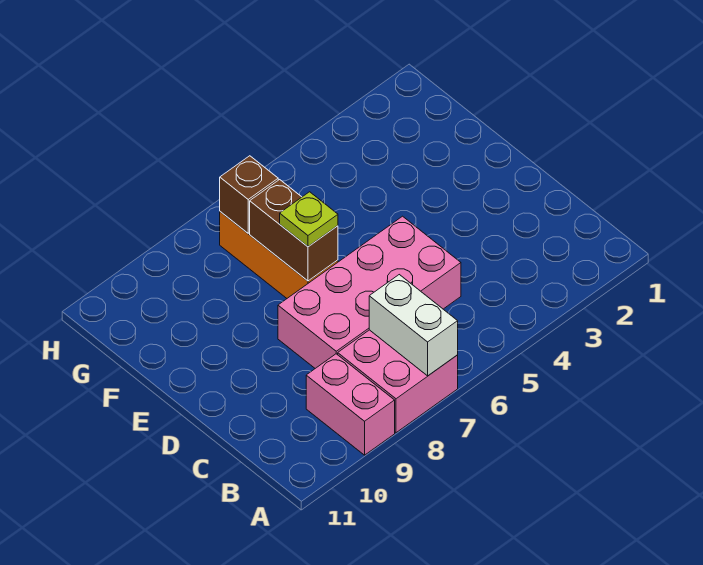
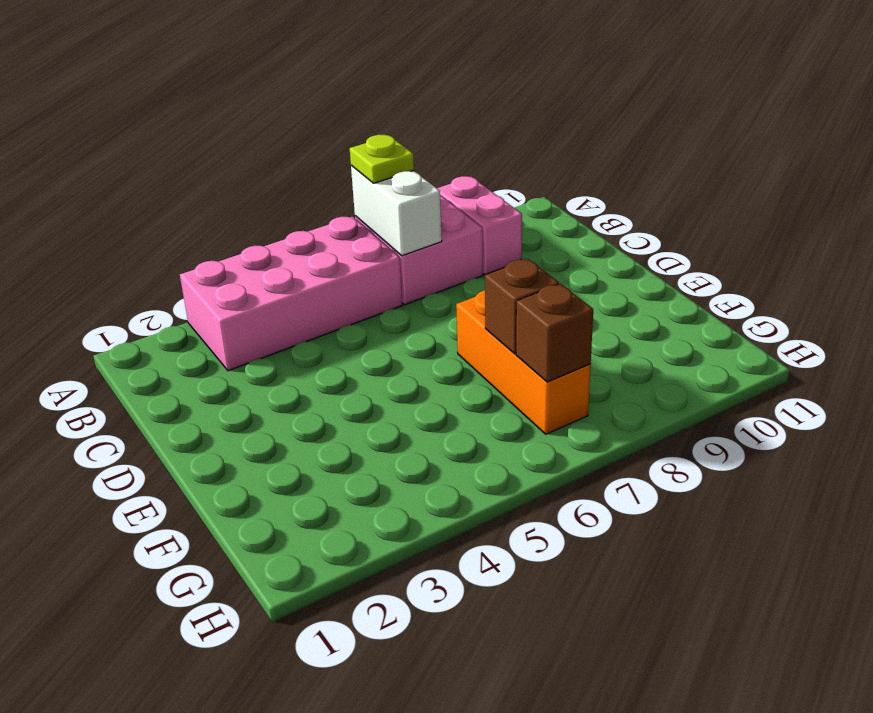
pink brick C5:D8 level 1 -> pink brick A3:B6 level 1
brown brick E7:F7 level 2 -> brown brick F7 level 2
lime plate E7 level 3 -> lime plate A7 level 3

